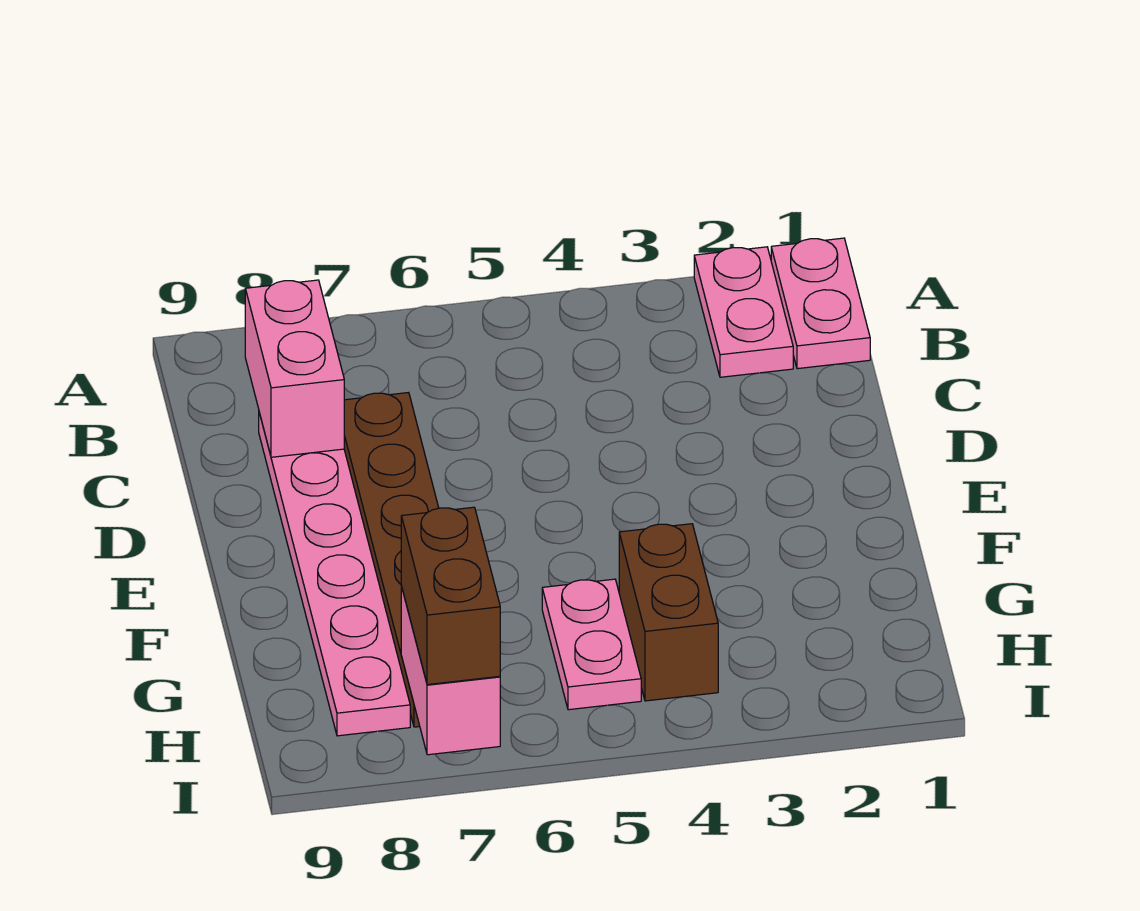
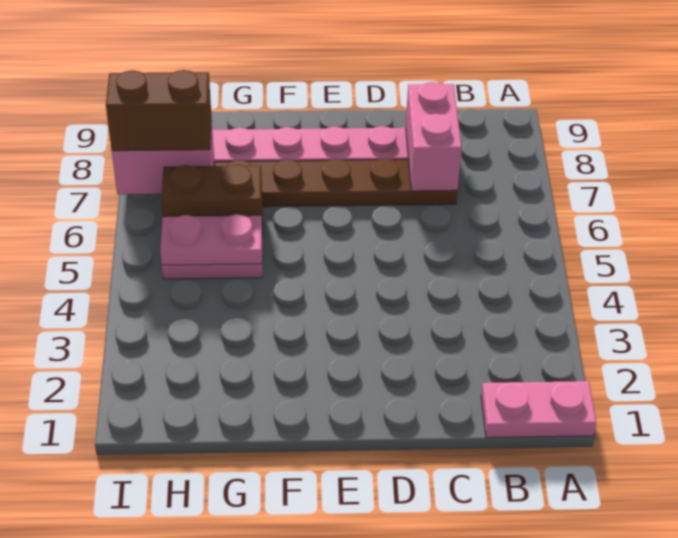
pink plate A2:B2 level 1 -> pink plate G5:H5 level 2
pink brick B8:C8 level 2 -> pink brick C7:C8 level 2
brown brick G4:H4 level 1 -> brown brick G6:H6 level 1

